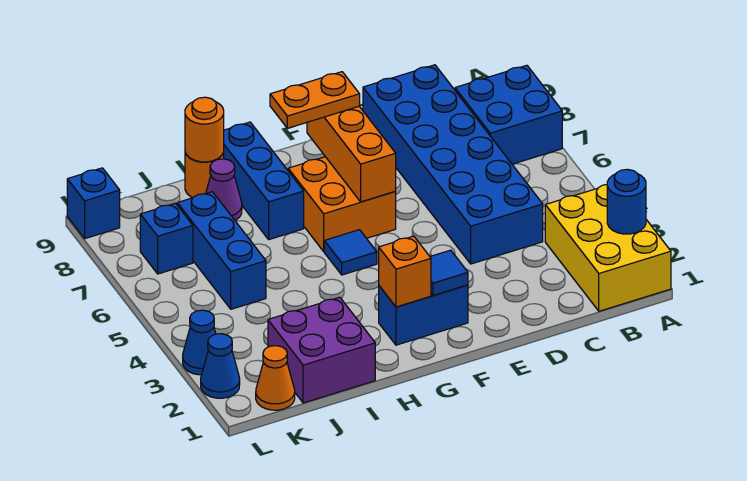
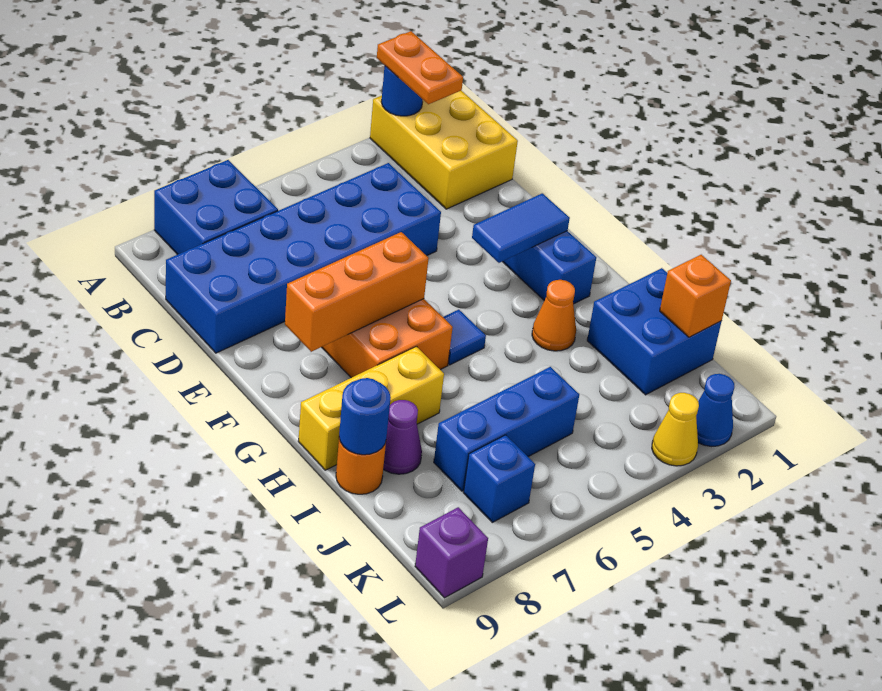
yellow brick A1:B3 level 1 -> yellow brick A1:C2 level 1
blue tile F2 level 2 -> blue tile F2:F3 level 2
orange plate F8:G8 level 3 -> orange plate A2:B2 level 3
orange brick G2 level 2 -> orange brick J1 level 2
blue brick H7:H9 level 1 -> yellow brick H7:H9 level 1
purple brick I1:J2 level 1 -> blue brick I1:J2 level 1
orange round brick I9 level 2 -> blue round brick I9 level 2
orange cone K1 level 1 -> orange cone H3 level 1
blue cone L3 level 1 -> yellow cone L3 level 1
blue brick L9 level 1 -> purple brick L9 level 1

